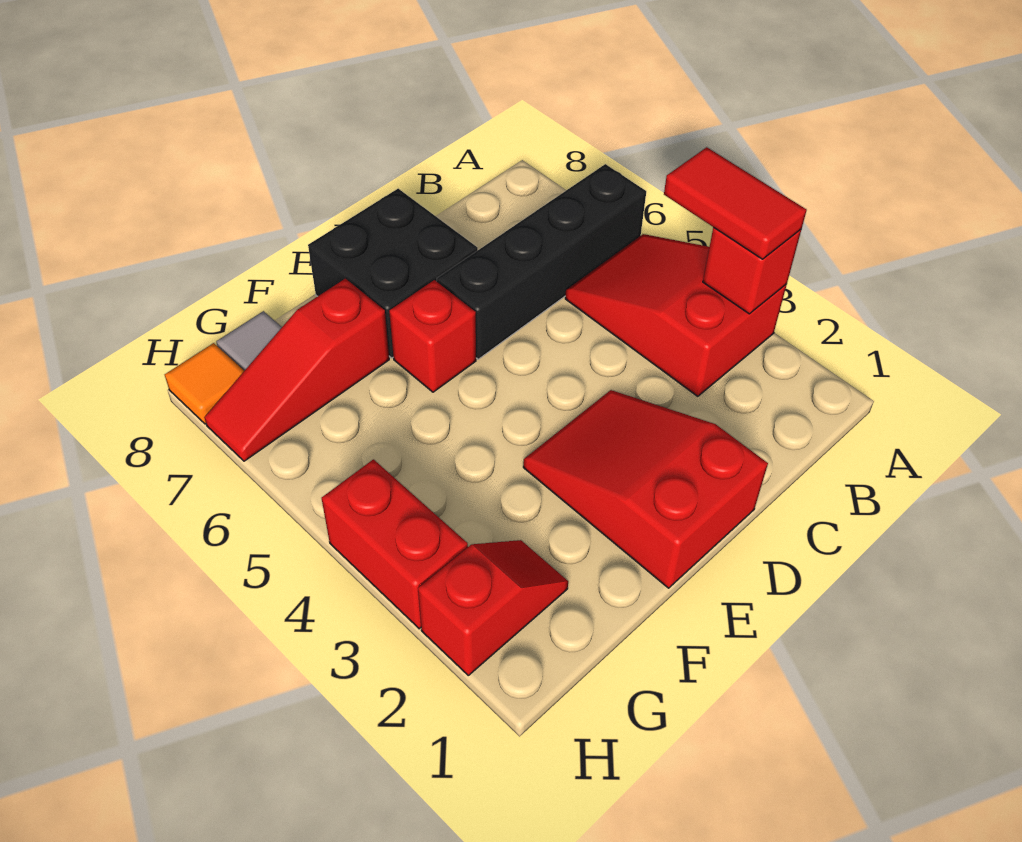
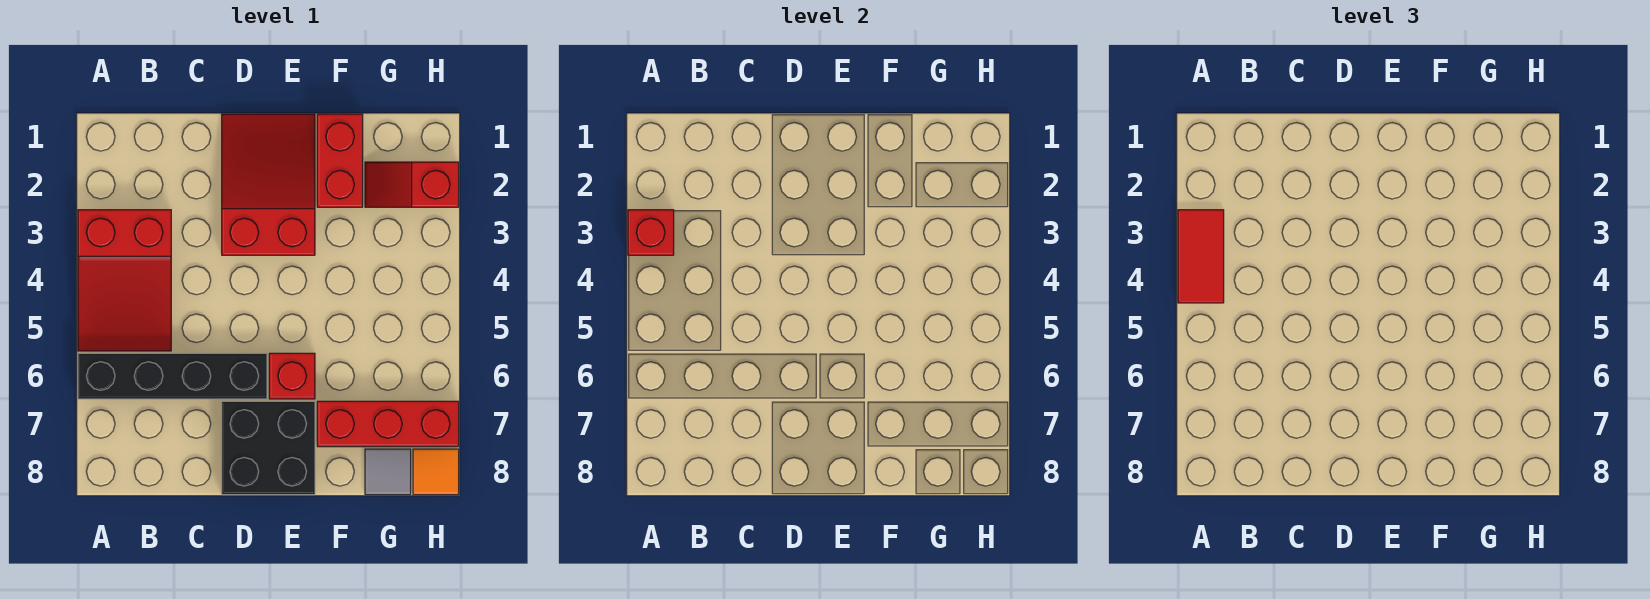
red slope D1:E3 level 1 top 1 -> red slope D1:E3 level 1 top 3
red slope F7:H7 level 1 top F -> red brick F7:H7 level 1
red brick H3:H4 level 1 -> red brick F1:F2 level 1

